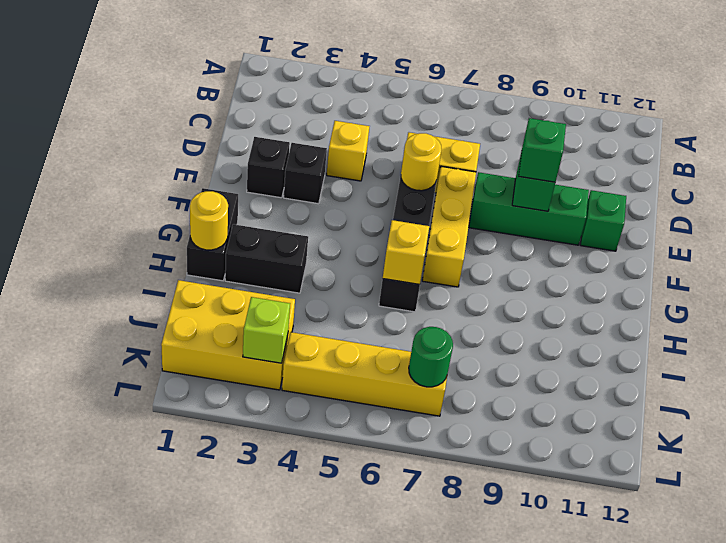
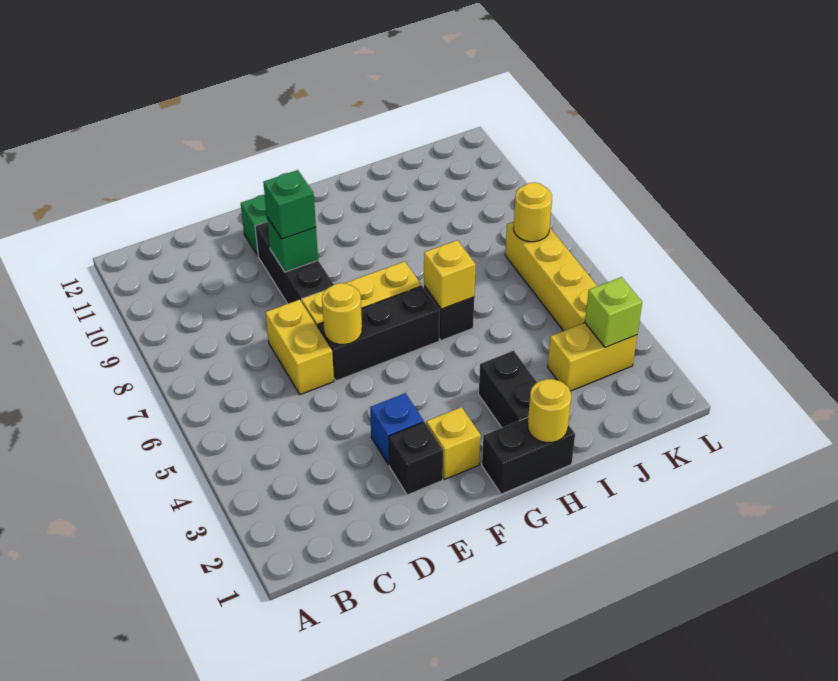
yellow brick D4 level 1 -> yellow brick F2 level 1
black brick E3 level 1 -> blue brick E3 level 1
green brick E8:E10 level 1 -> black brick E8:E10 level 1
yellow brick J1:K3 level 1 -> yellow brick J3:K3 level 1
green round brick K7 level 2 -> yellow round brick K7 level 2

